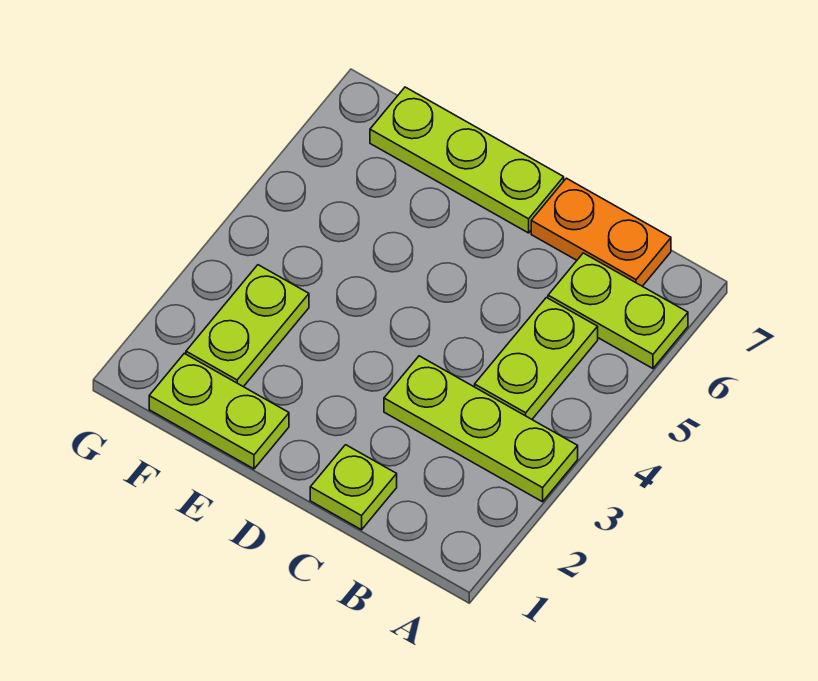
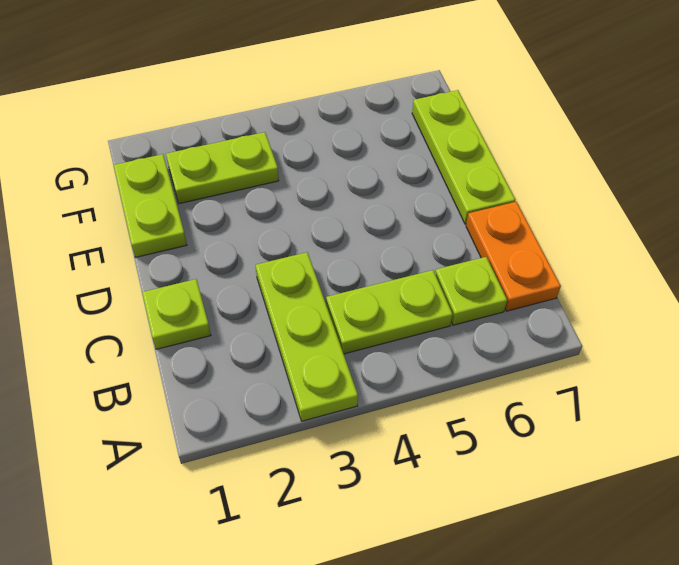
lime plate A6:B6 level 1 -> lime plate B6 level 1

